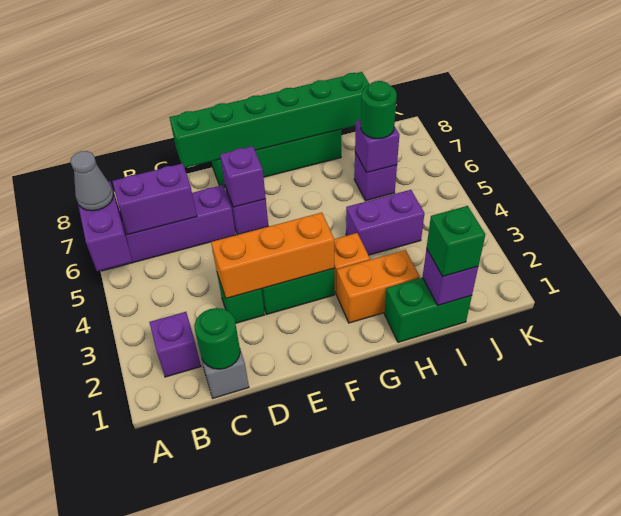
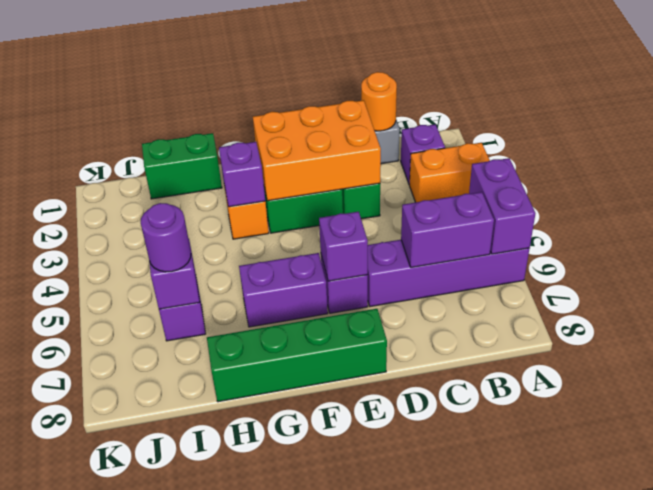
grey cone A6 level 3 -> none
green round brick C1 level 2 -> orange round brick C1 level 2
orange brick D3:F3 level 2 -> orange brick D2:F3 level 2
green brick D8:I8 level 2 -> none
orange brick G2:H2 level 1 -> orange brick A3:B3 level 1
purple brick H4:I4 level 1 -> purple brick F6:G6 level 1
purple brick I1 level 2 -> purple brick G3 level 2
green brick I1 level 3 -> none
green round brick I6 level 3 -> purple round brick I6 level 3

